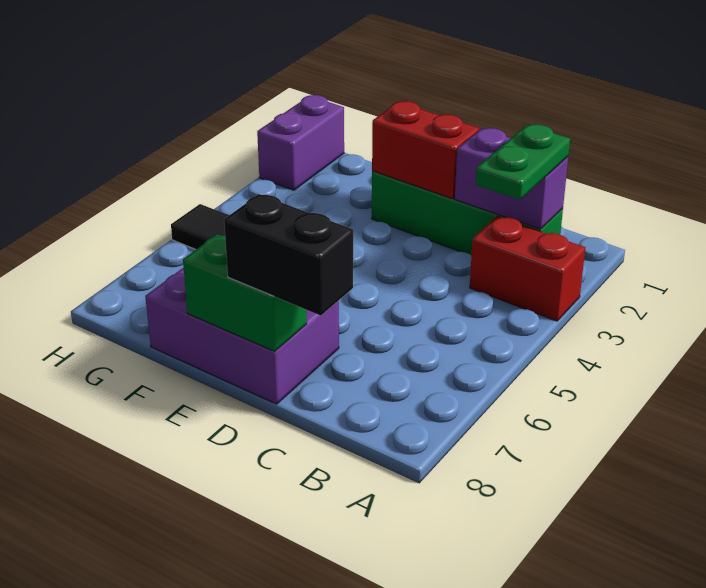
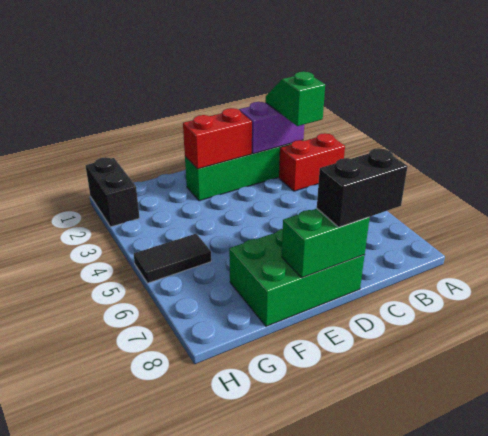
green plate B2:B3 level 3 -> green slope B2:B3 level 3 top 3
purple brick D7:F8 level 1 -> green brick D7:F8 level 1
purple brick H1:H2 level 1 -> black brick H1:H2 level 1

